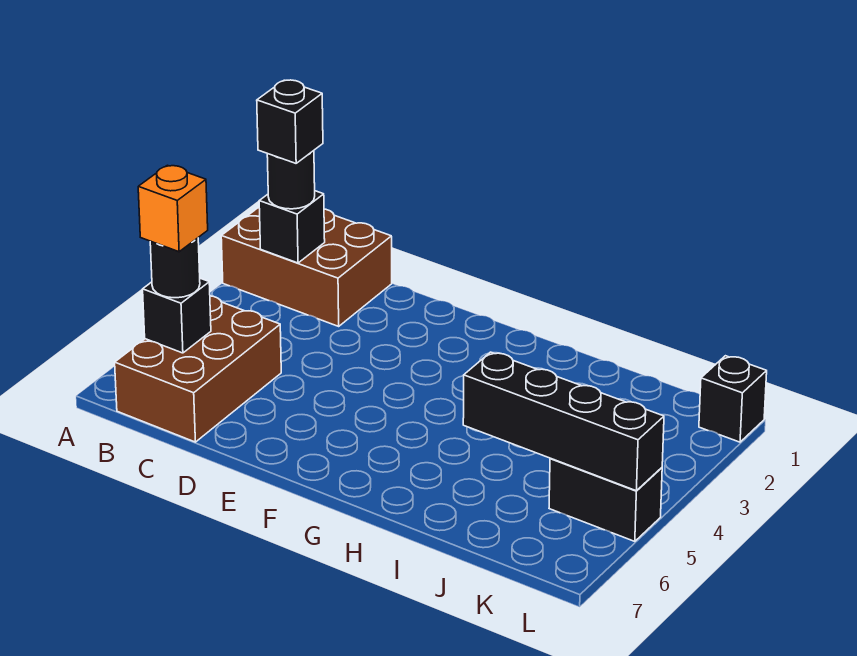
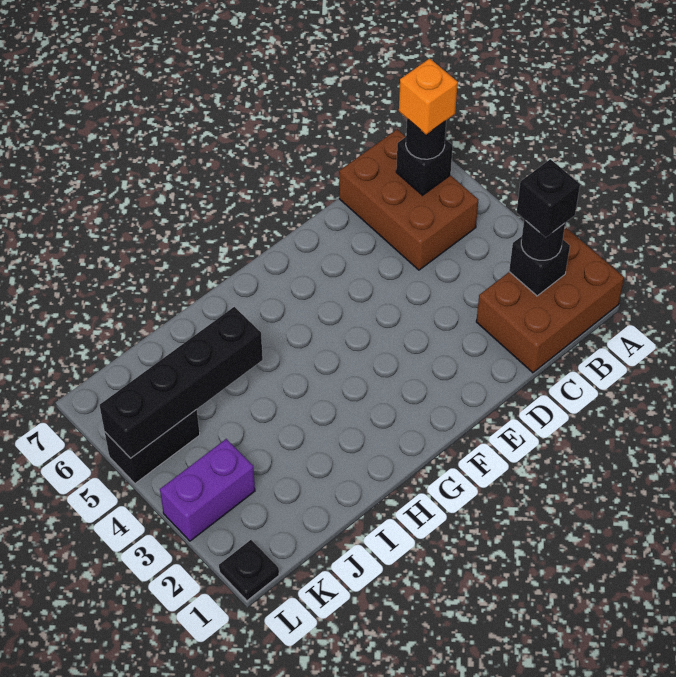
none -> purple brick K3:L3 level 1
black brick L1 level 1 -> black plate L1 level 1

